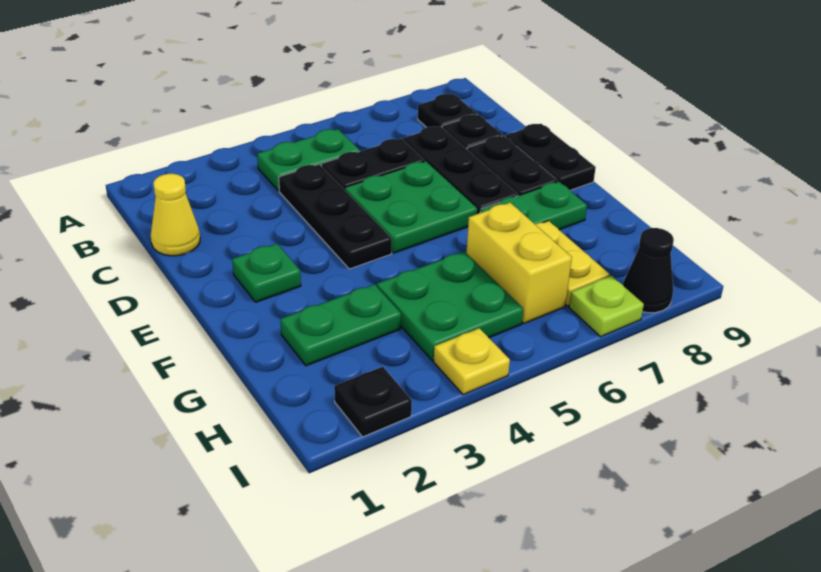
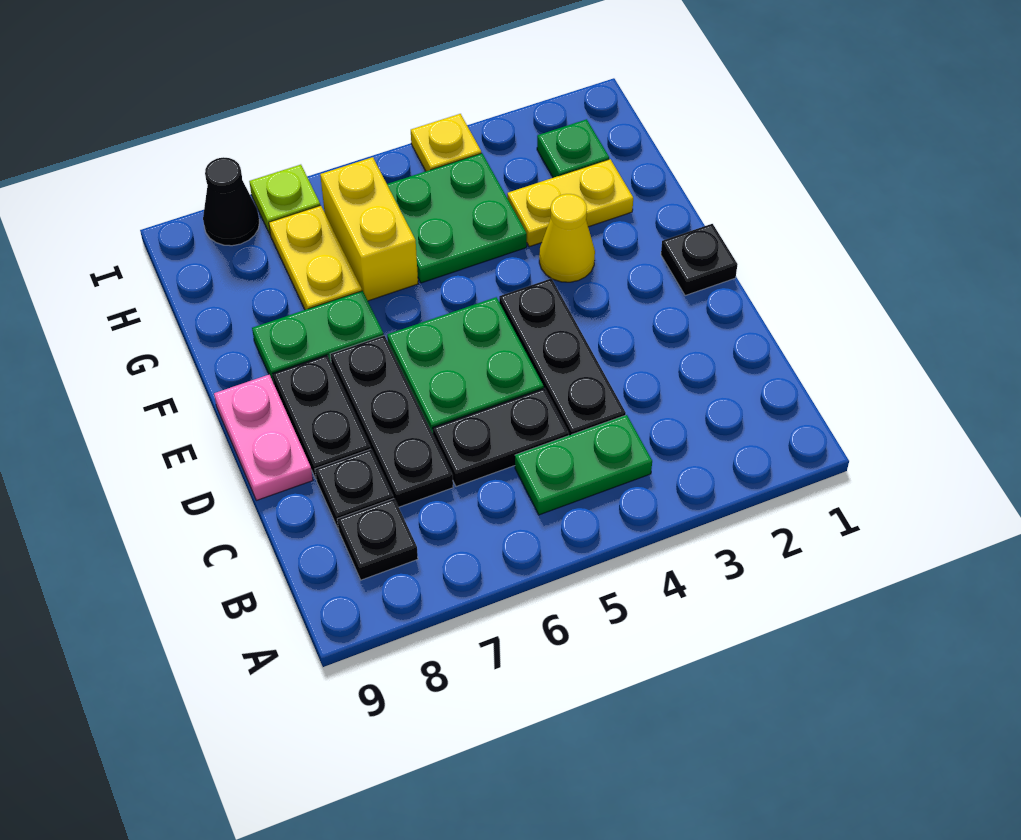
yellow cone C1 level 1 -> yellow cone F3 level 1
black plate D9:E9 level 1 -> pink plate D9:E9 level 1
green plate E2 level 1 -> green plate H2 level 1
green plate G2:G3 level 1 -> yellow plate G2:G3 level 1
black plate I2 level 1 -> black plate E1 level 1

